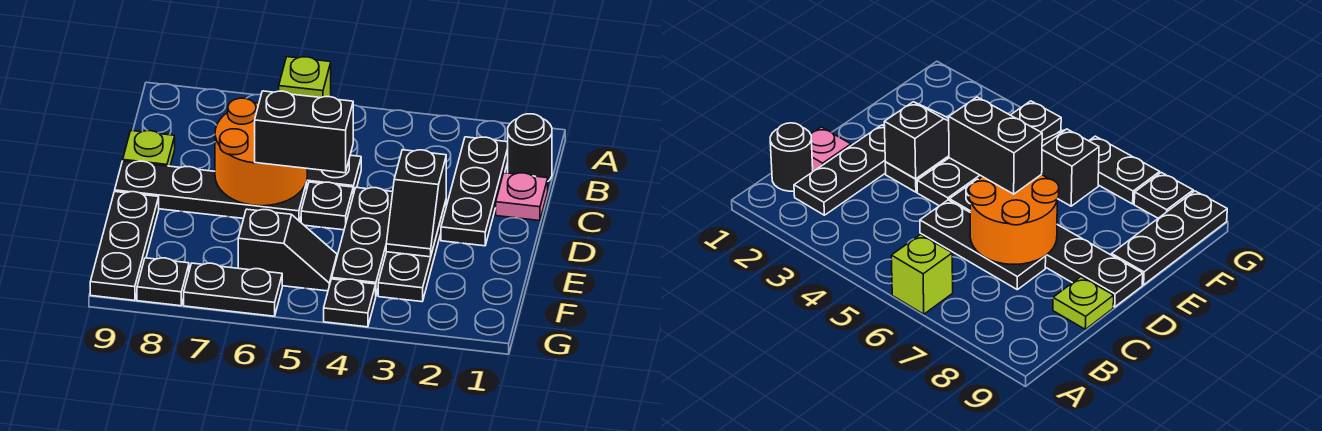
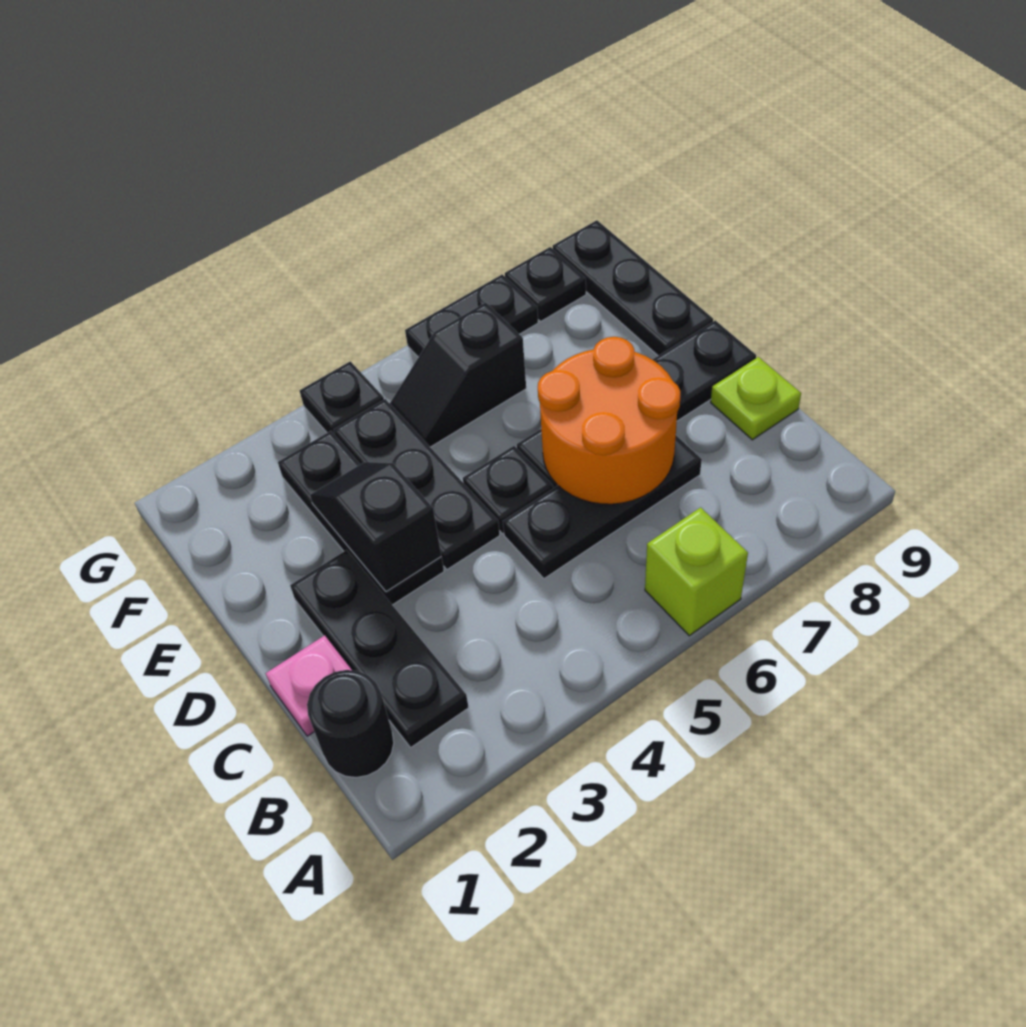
black brick D5:D6 level 3 -> none

